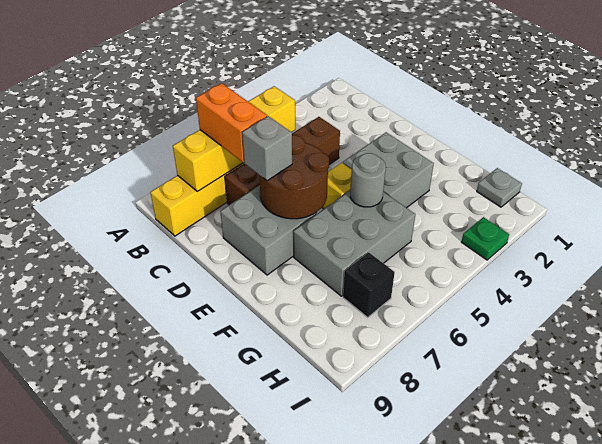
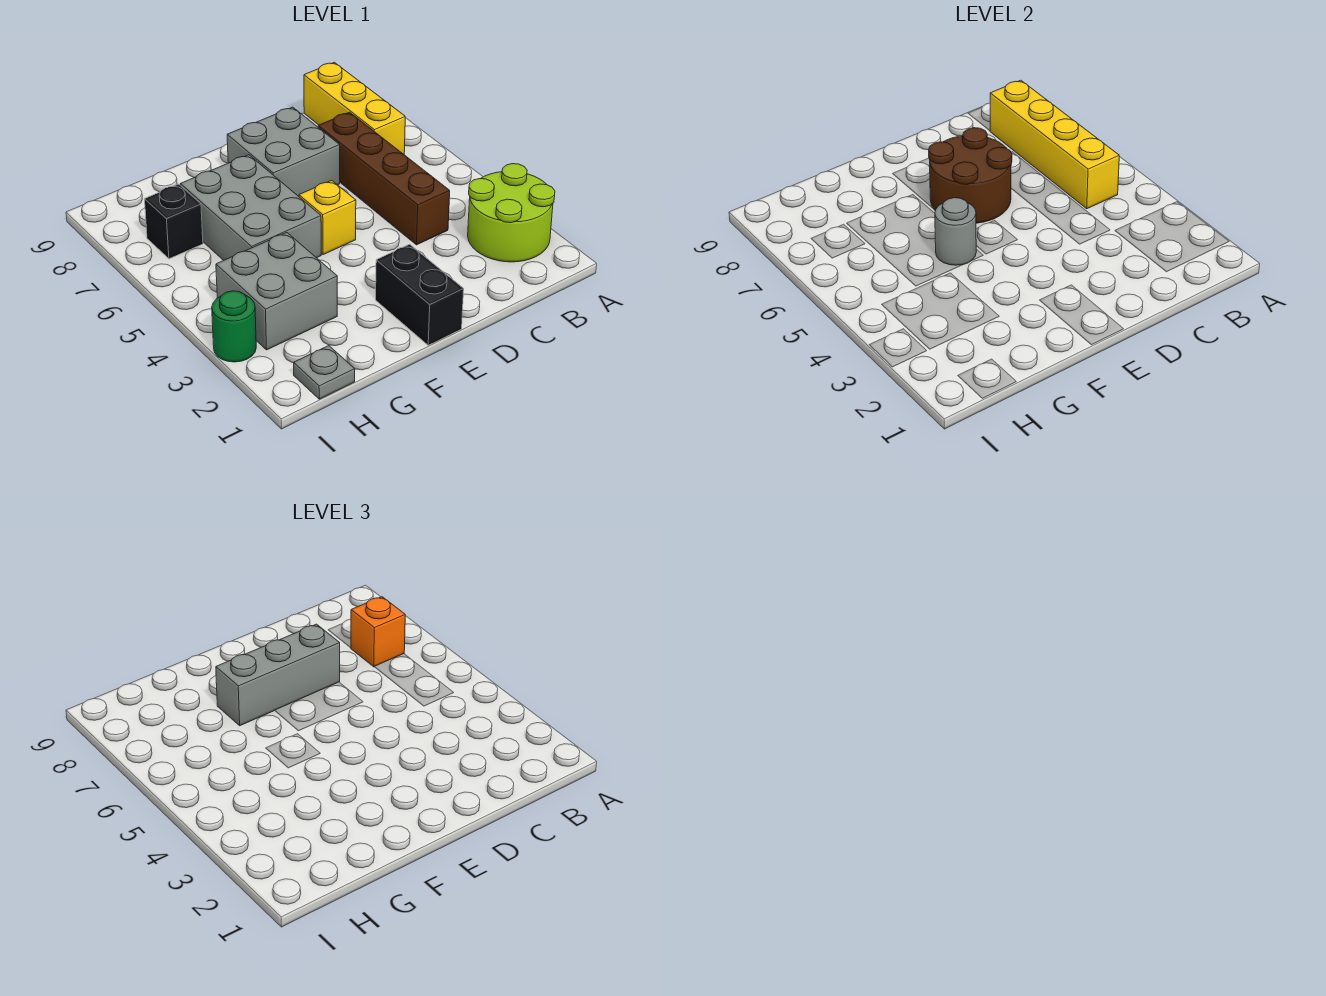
none -> lime round brick A2:B3 level 1
orange brick B7:C7 level 3 -> orange brick B7 level 3
grey brick D7 level 3 -> grey brick D7:F7 level 3
none -> black brick E1:E2 level 1
grey brick E3:F4 level 1 -> grey brick G3:H4 level 1
green plate I3 level 1 -> green round brick I3 level 1

